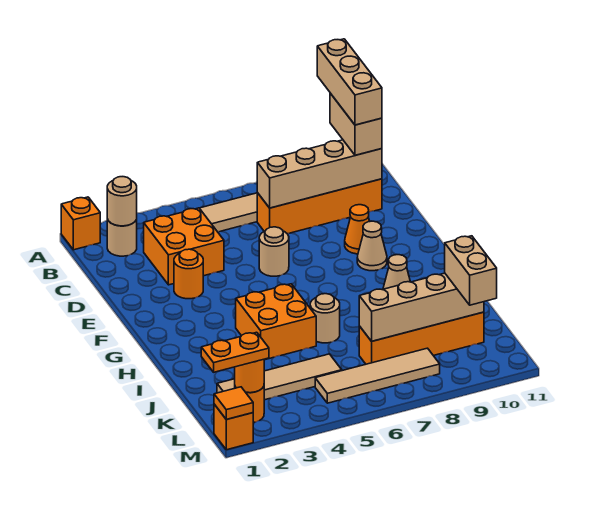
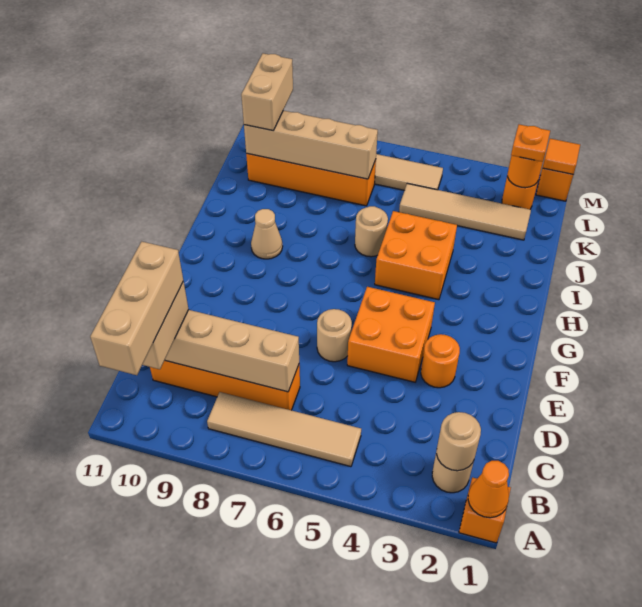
orange brick C3:D4 level 1 -> orange brick E4:F5 level 1
orange cone E9 level 1 -> orange cone A1 level 2
tan cone F9 level 1 -> none
orange plate L1:L2 level 3 -> orange plate L2 level 3

